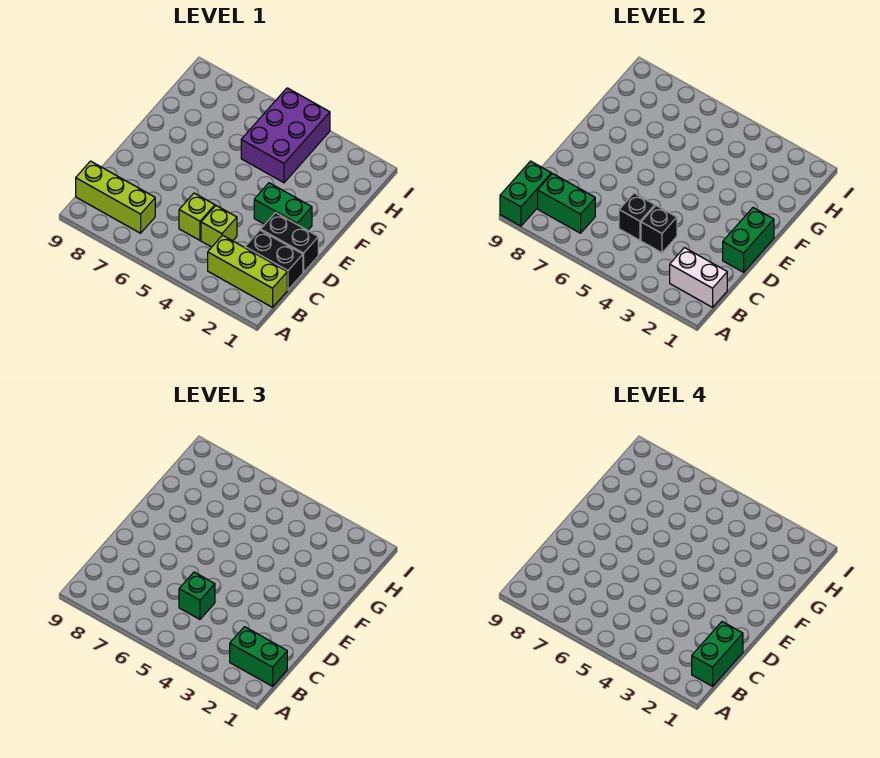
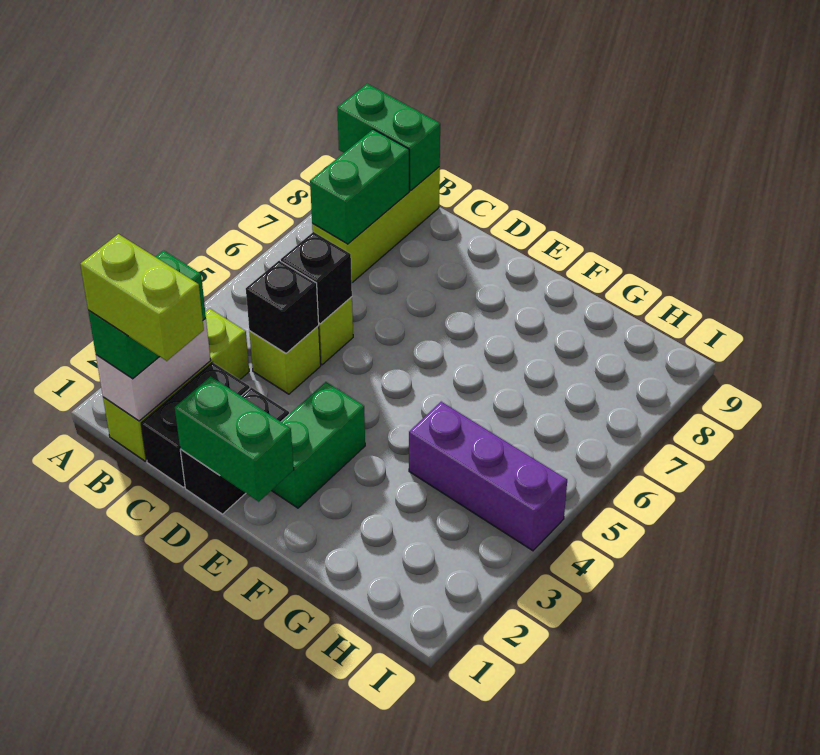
green brick B1:C1 level 4 -> lime brick B1:C1 level 4
green brick C5 level 3 -> none
purple brick G4:I5 level 1 -> purple brick G4:I4 level 1

